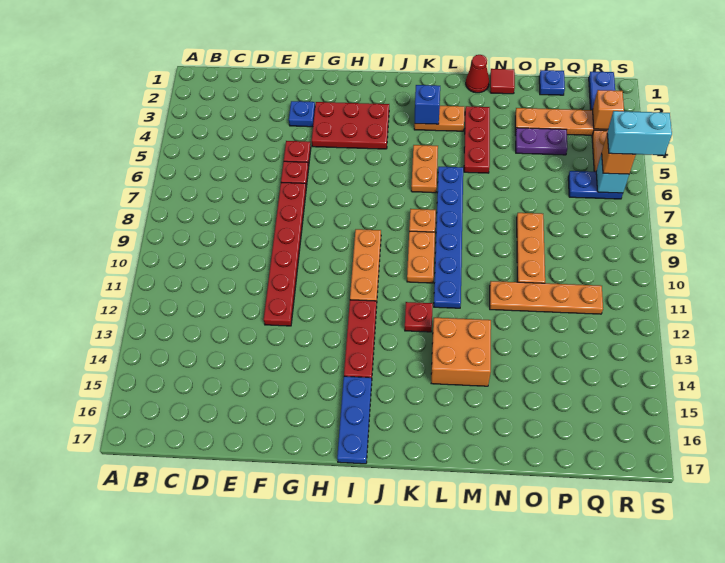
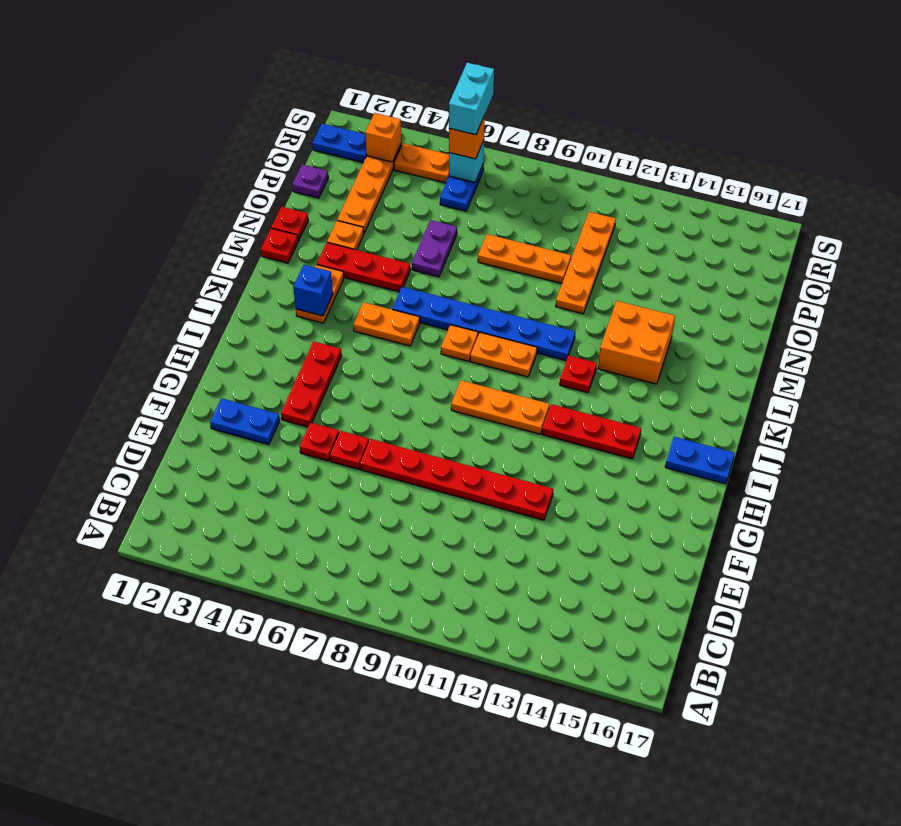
blue plate F3 level 1 -> blue plate F2:F3 level 1
red plate G3:I4 level 1 -> red plate G4:I4 level 1
blue plate I15:I17 level 1 -> blue plate I16:I17 level 1
red cone M1 level 1 -> red plate M1 level 1
red tile N1 level 1 -> red plate N1 level 1
none -> orange plate N3 level 1
purple plate O4:P4 level 1 -> purple plate N6:O6 level 1
blue plate P1 level 1 -> purple plate P1 level 1

